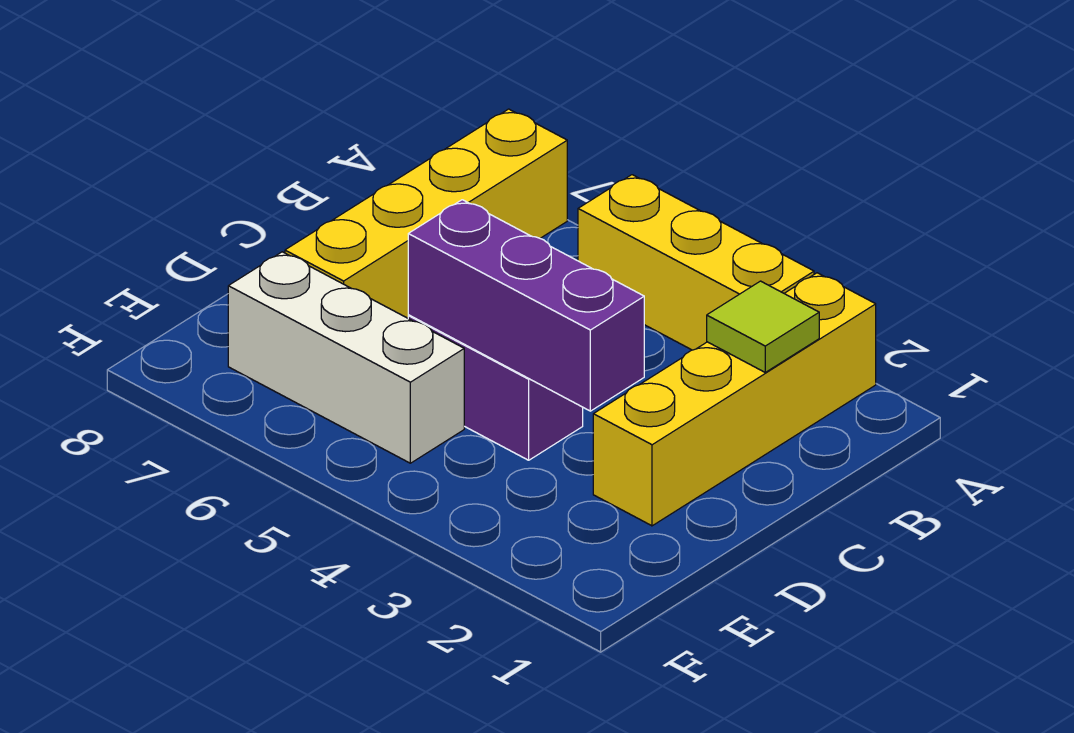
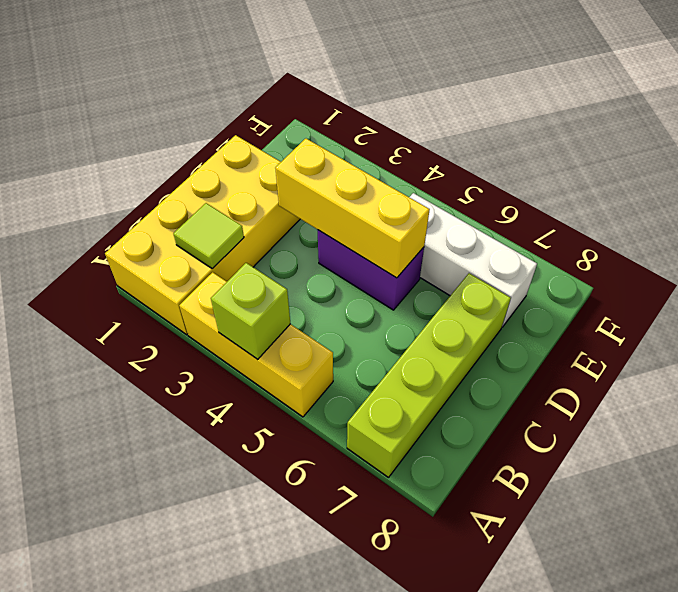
yellow brick A2:D2 level 1 -> yellow brick A1:D2 level 1
none -> lime brick A4 level 2
yellow brick A7:D7 level 1 -> lime brick A7:D7 level 1
purple brick D3:D5 level 2 -> yellow brick D3:D5 level 2

